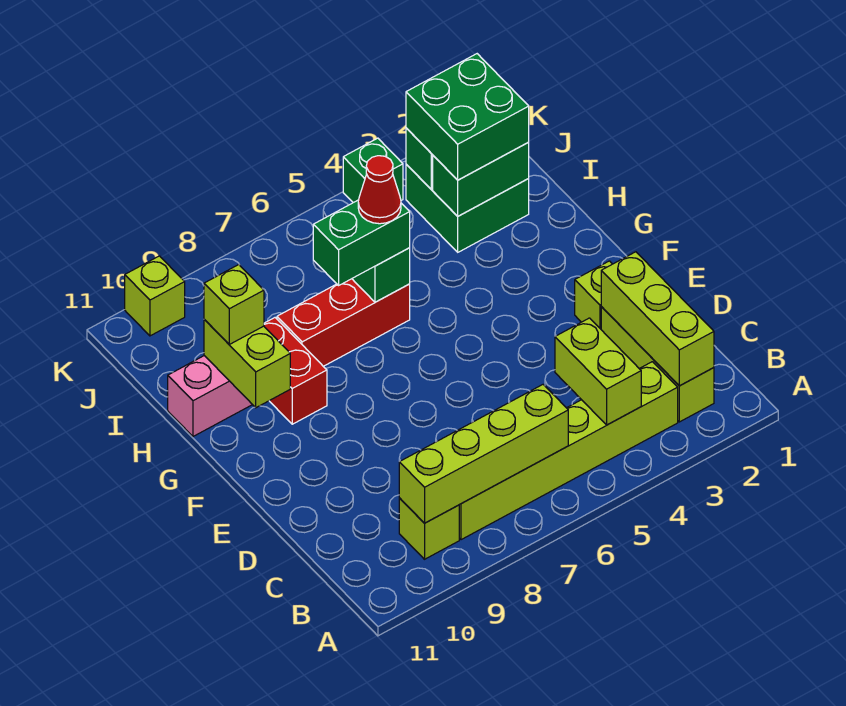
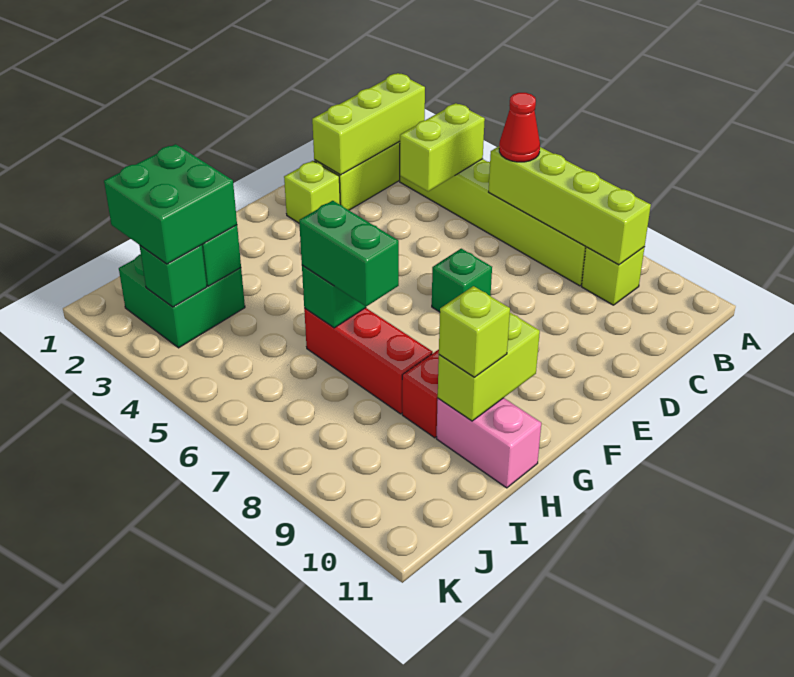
red cone H6 level 4 -> red cone B6 level 3
green brick K4 level 1 -> green brick E7 level 1
lime brick K10 level 1 -> none

